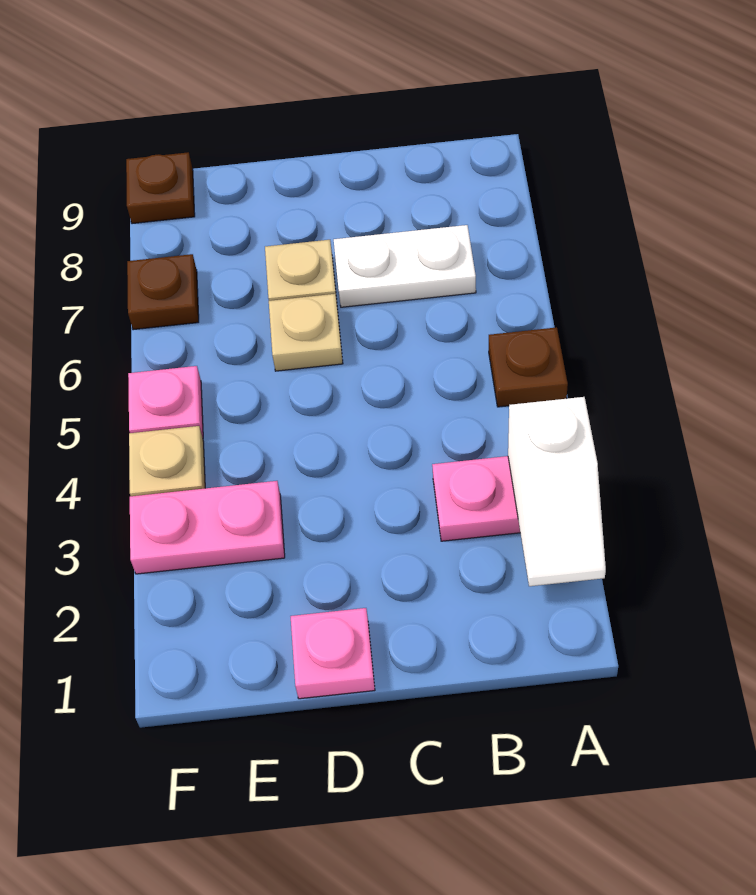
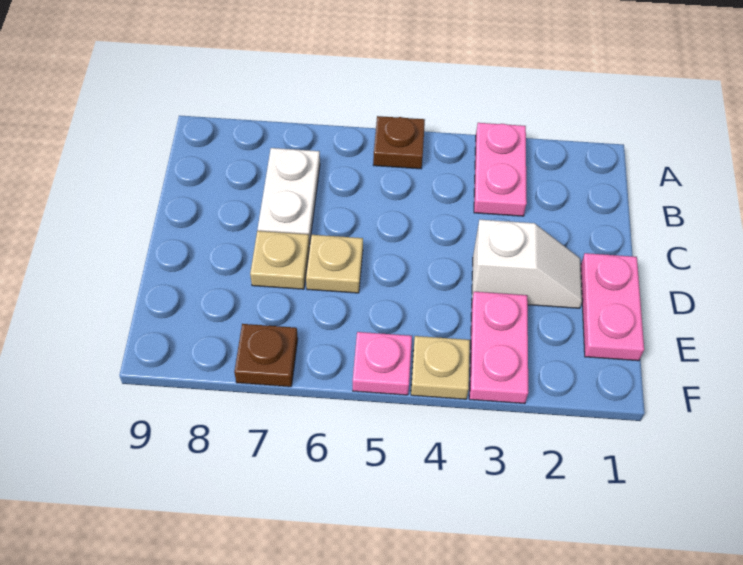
white slope A2:A3 level 2 top 3 -> white slope D2:D3 level 1 top 3
pink plate D1 level 1 -> pink plate D1:E1 level 1
brown plate F9 level 1 -> none

